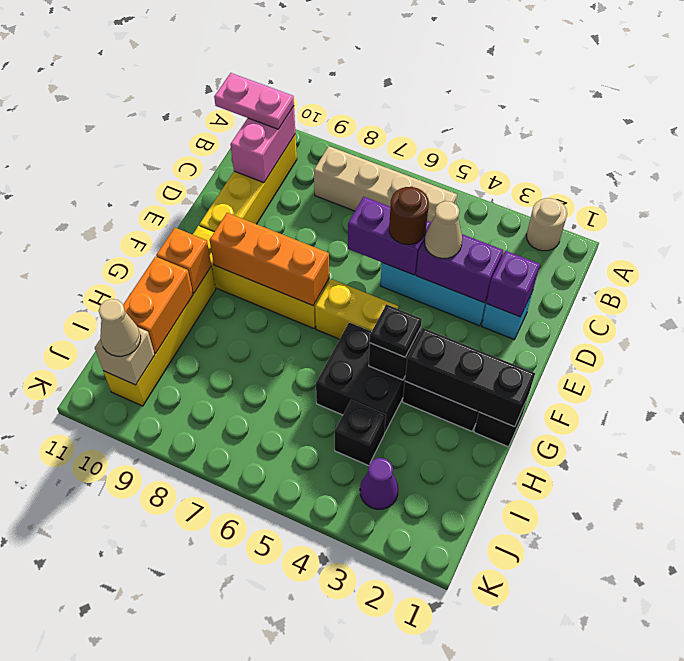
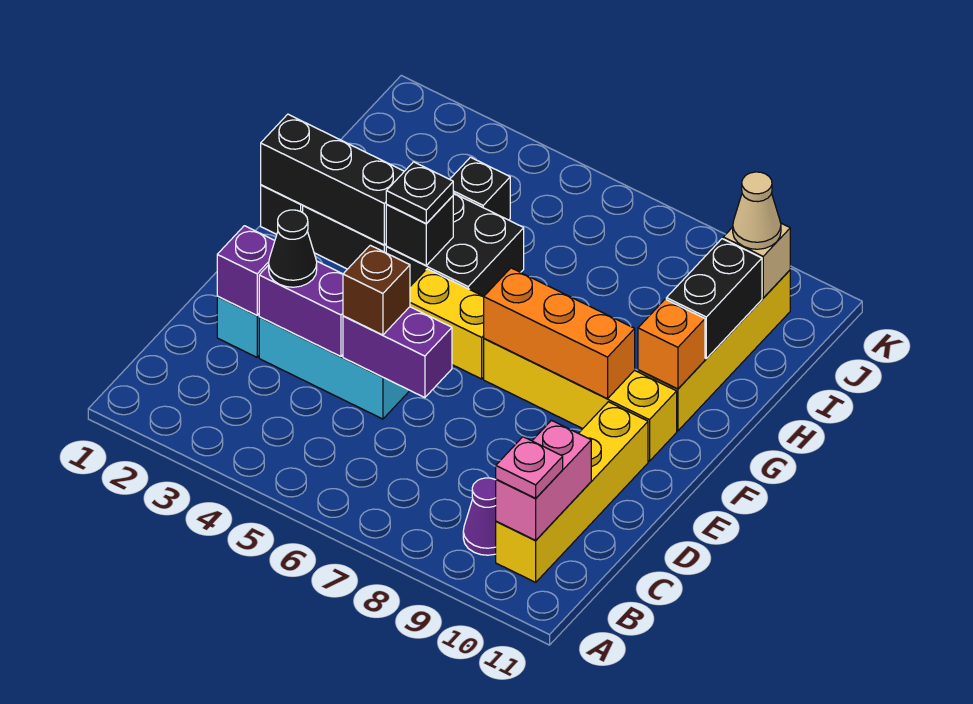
tan round brick A2 level 1 -> none
tan brick B5:B8 level 1 -> none
pink plate B10:B11 level 3 -> pink plate B10 level 3
none -> black cone D3 level 3
tan cone D4 level 3 -> none
brown round brick D5 level 3 -> brown brick D5 level 3
orange brick H10:I10 level 2 -> black brick H10:I10 level 2
purple cone J3 level 1 -> purple cone B9 level 1

